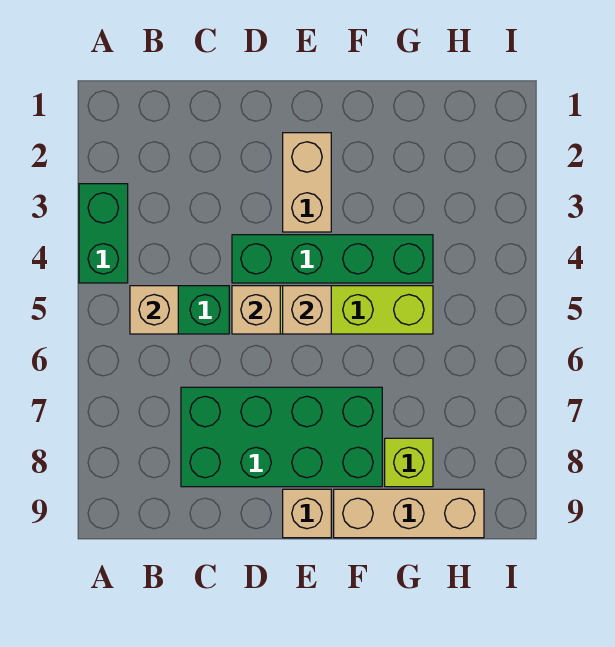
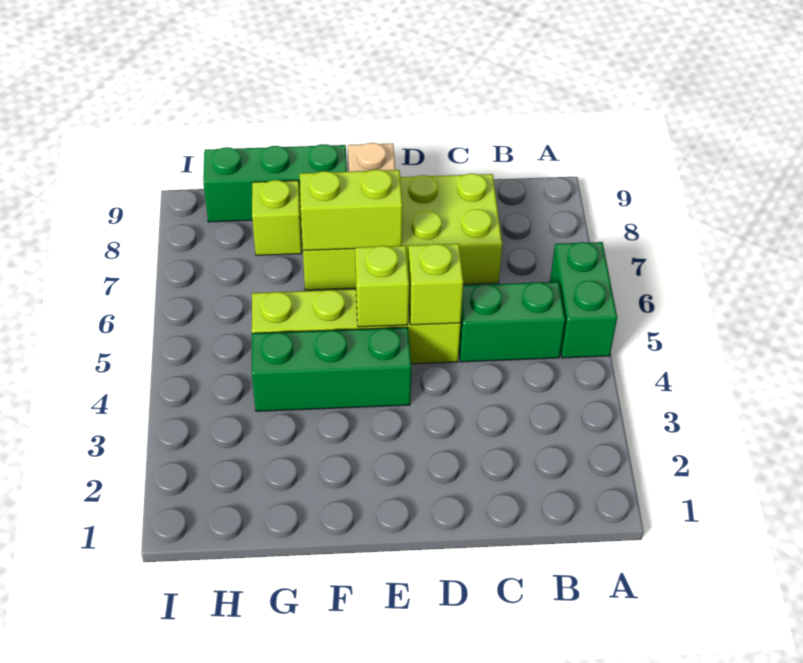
green brick A3:A4 level 1 -> green brick A5:A6 level 1
tan brick B5 level 2 -> none
green brick C7:F8 level 1 -> lime brick C7:F8 level 1
green brick D4:G4 level 1 -> green brick E4:G4 level 1
tan brick D5 level 2 -> lime brick D5 level 2
tan brick E2:E3 level 1 -> none
tan brick E5 level 2 -> lime brick E5 level 2
none -> lime brick E7:F7 level 2
tan brick F9:H9 level 1 -> green brick F9:H9 level 1

